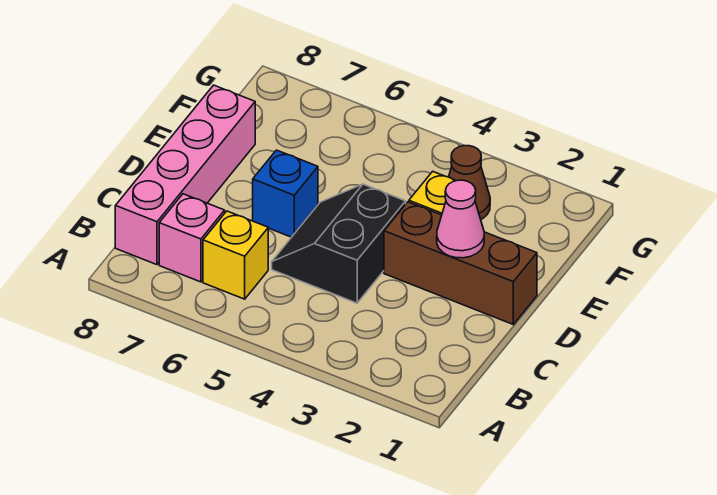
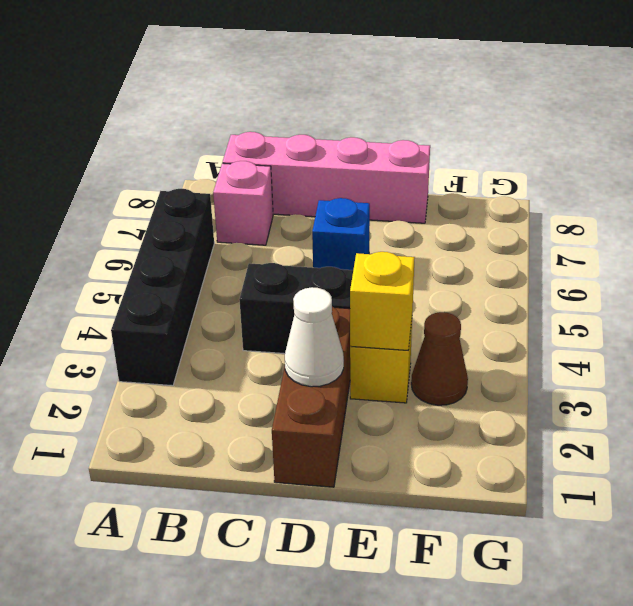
none -> black brick A3:A6 level 1
yellow brick B6 level 1 -> yellow brick E3 level 2
pink cone D2 level 2 -> white cone D2 level 2

